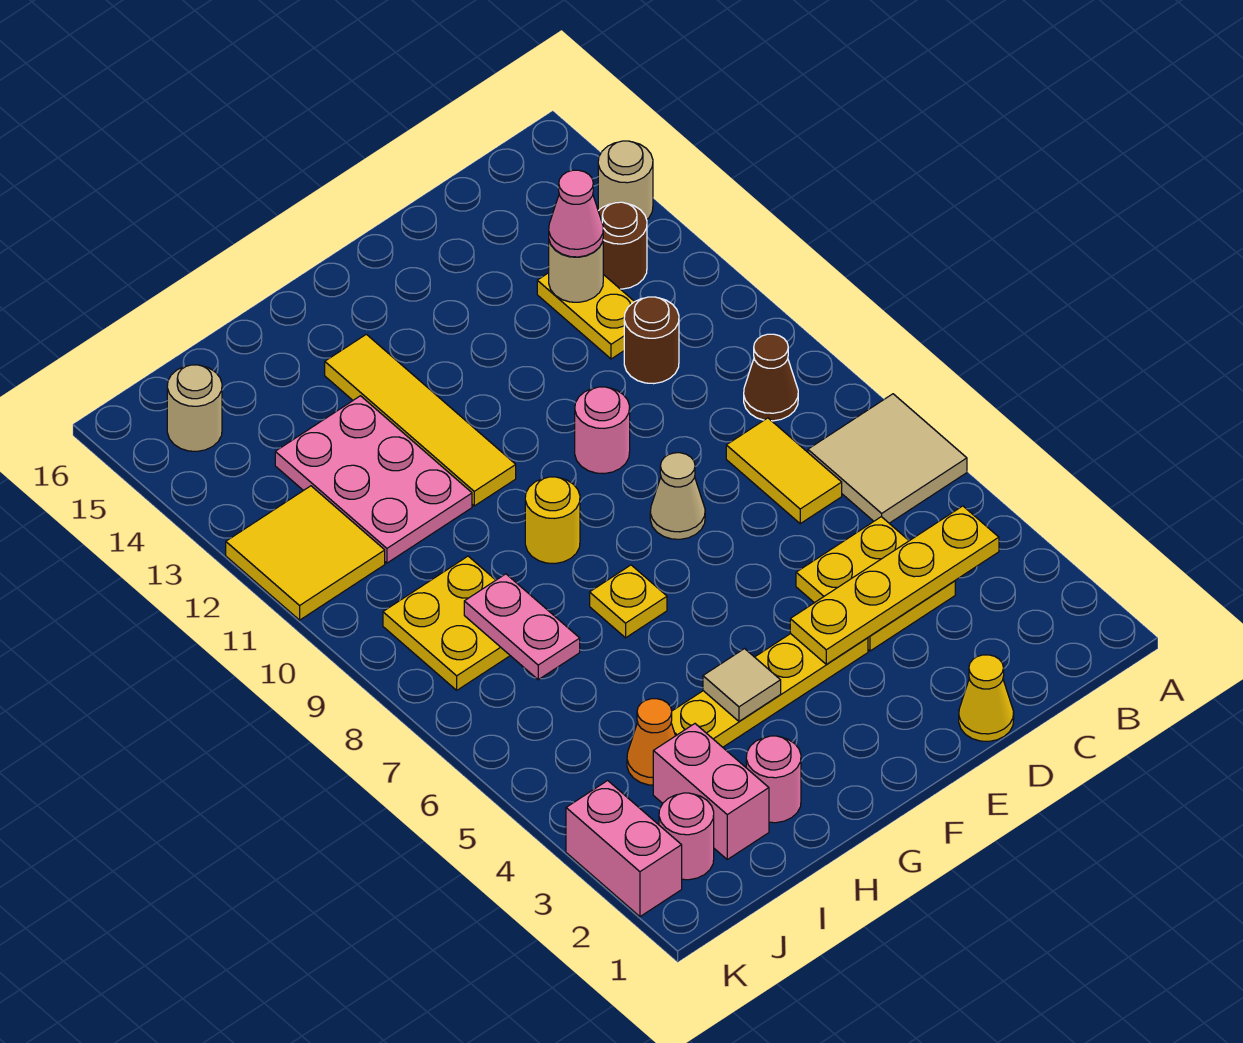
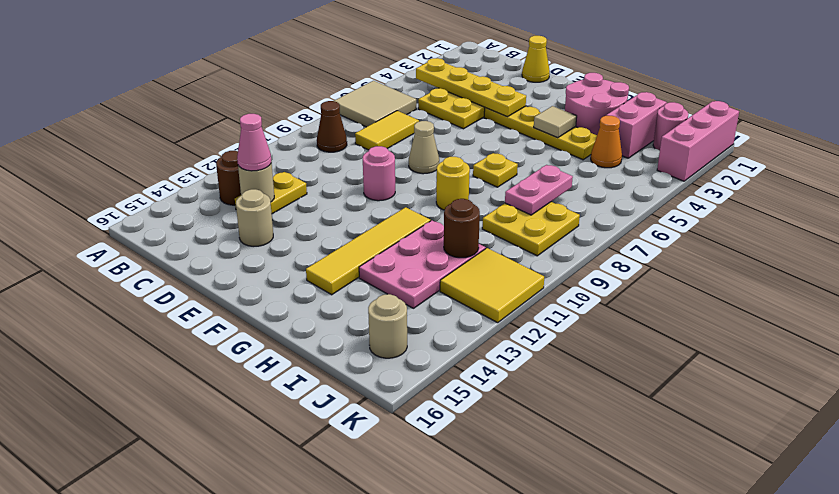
tan round brick A14 level 1 -> tan round brick D14 level 1
brown round brick C11 level 1 -> brown round brick I11 level 2
pink round brick H2 level 1 -> pink round brick G2:H3 level 1
pink brick K2:K3 level 1 -> pink brick K1:K3 level 1

